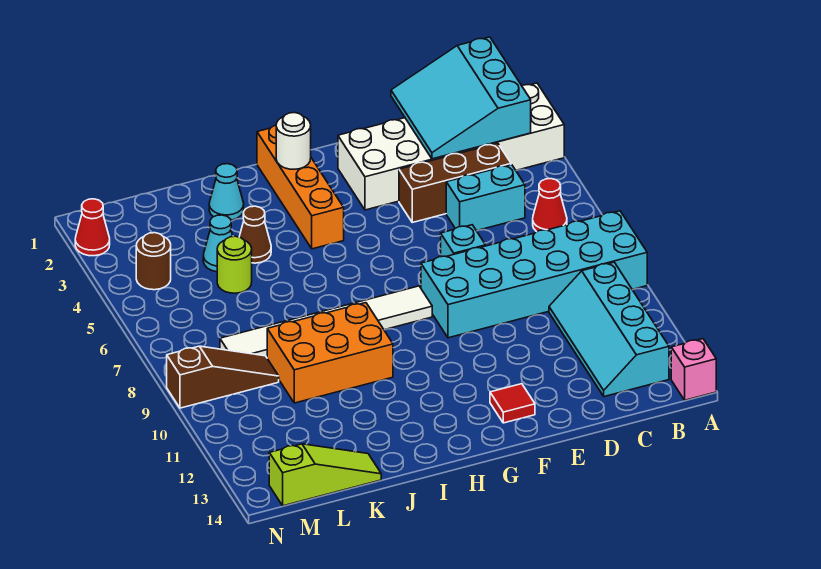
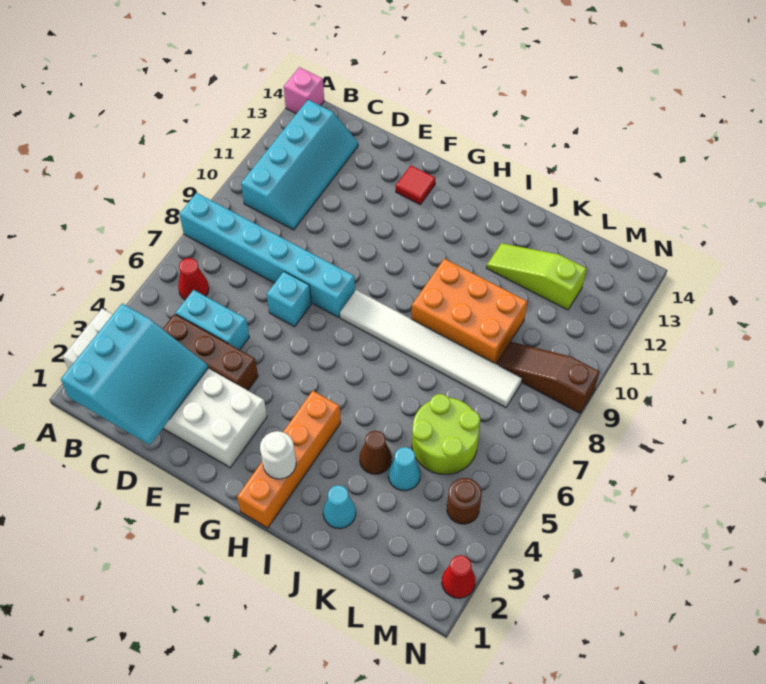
cyan brick A8:F9 level 1 -> cyan brick A8:F8 level 1
lime round brick K5 level 1 -> lime round brick K5:L6 level 1
lime slope K14:M14 level 1 top M -> lime slope J12:L12 level 1 top L

